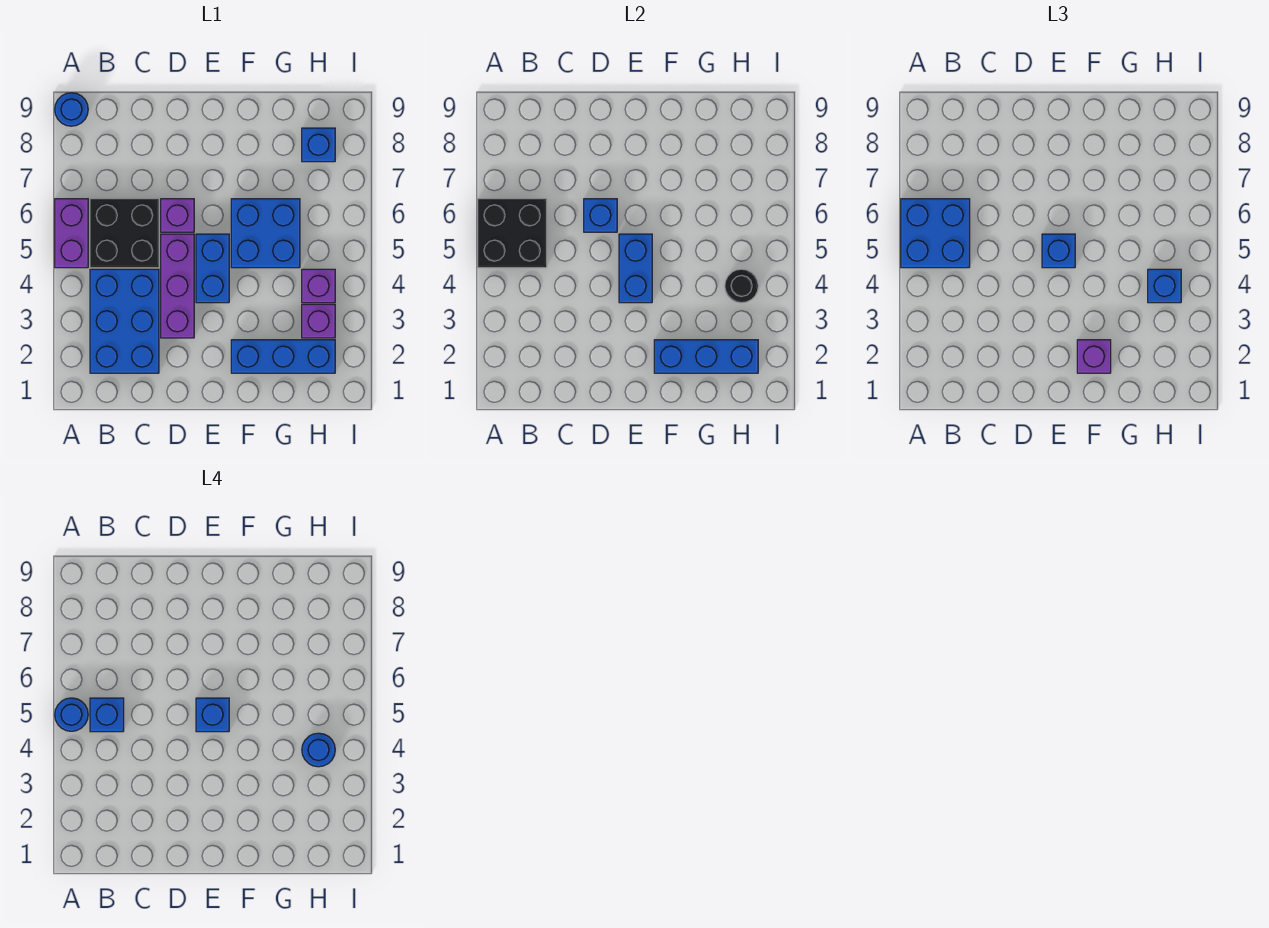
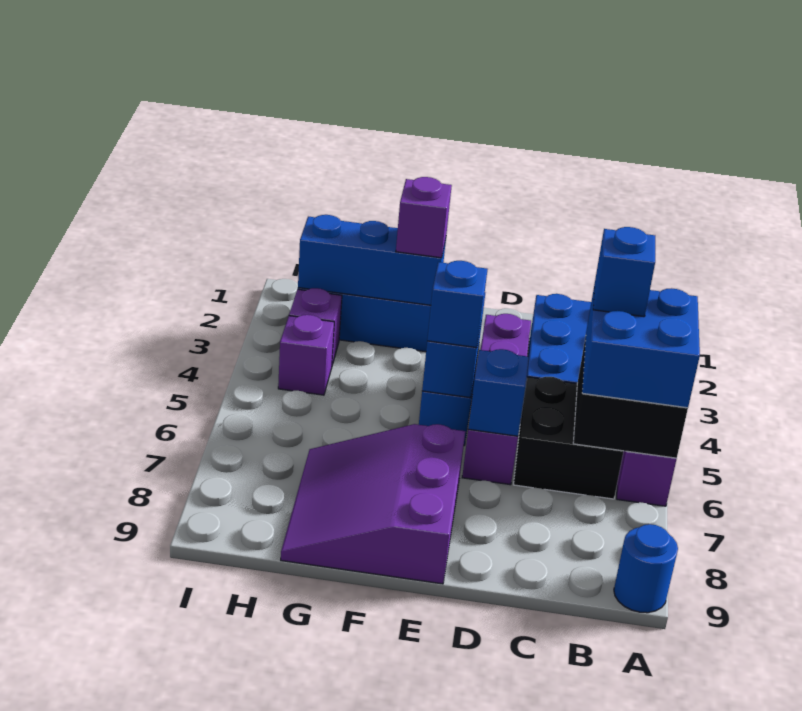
blue round brick A5 level 4 -> none
blue brick E5 level 4 -> none
none -> purple slope E7:G9 level 1 top E
blue brick F5:G6 level 1 -> none
black round brick H4 level 2 -> none
blue brick H4 level 3 -> none
blue round brick H4 level 4 -> none
blue brick H8 level 1 -> none

